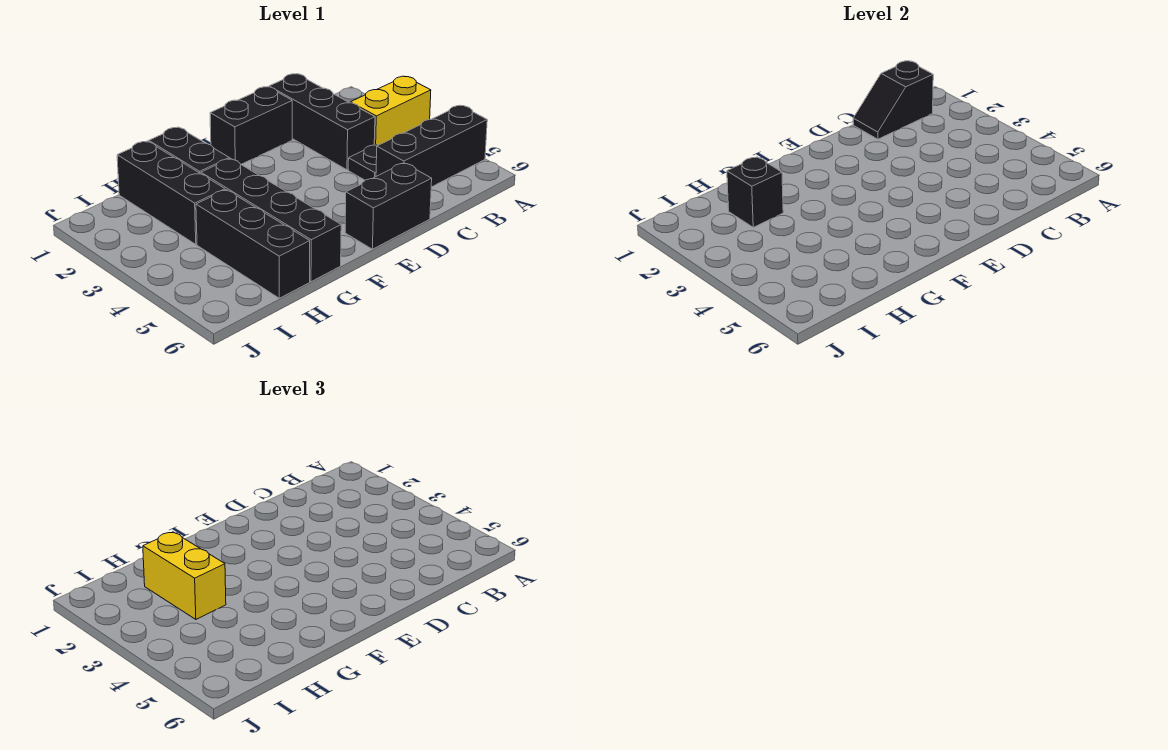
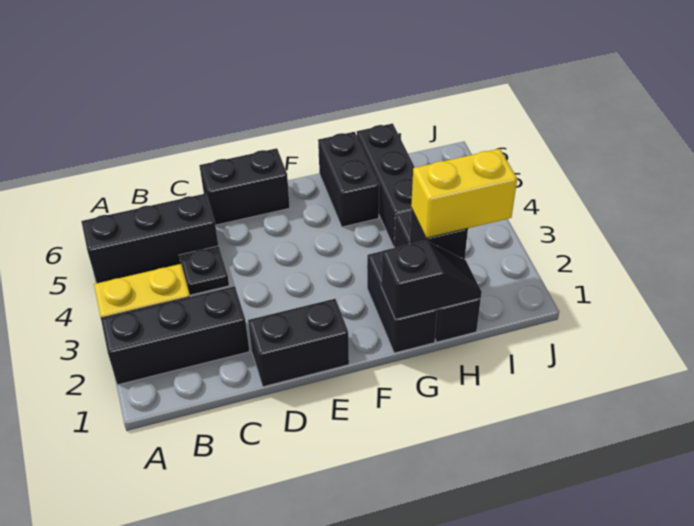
black slope B1:C1 level 2 top B -> black slope G1:H1 level 2 top G
black brick C1:C3 level 1 -> black brick A2:C2 level 1
black brick G3:G6 level 1 -> black brick G5:G6 level 1
yellow brick H2:H3 level 3 -> yellow brick H2:I2 level 3

